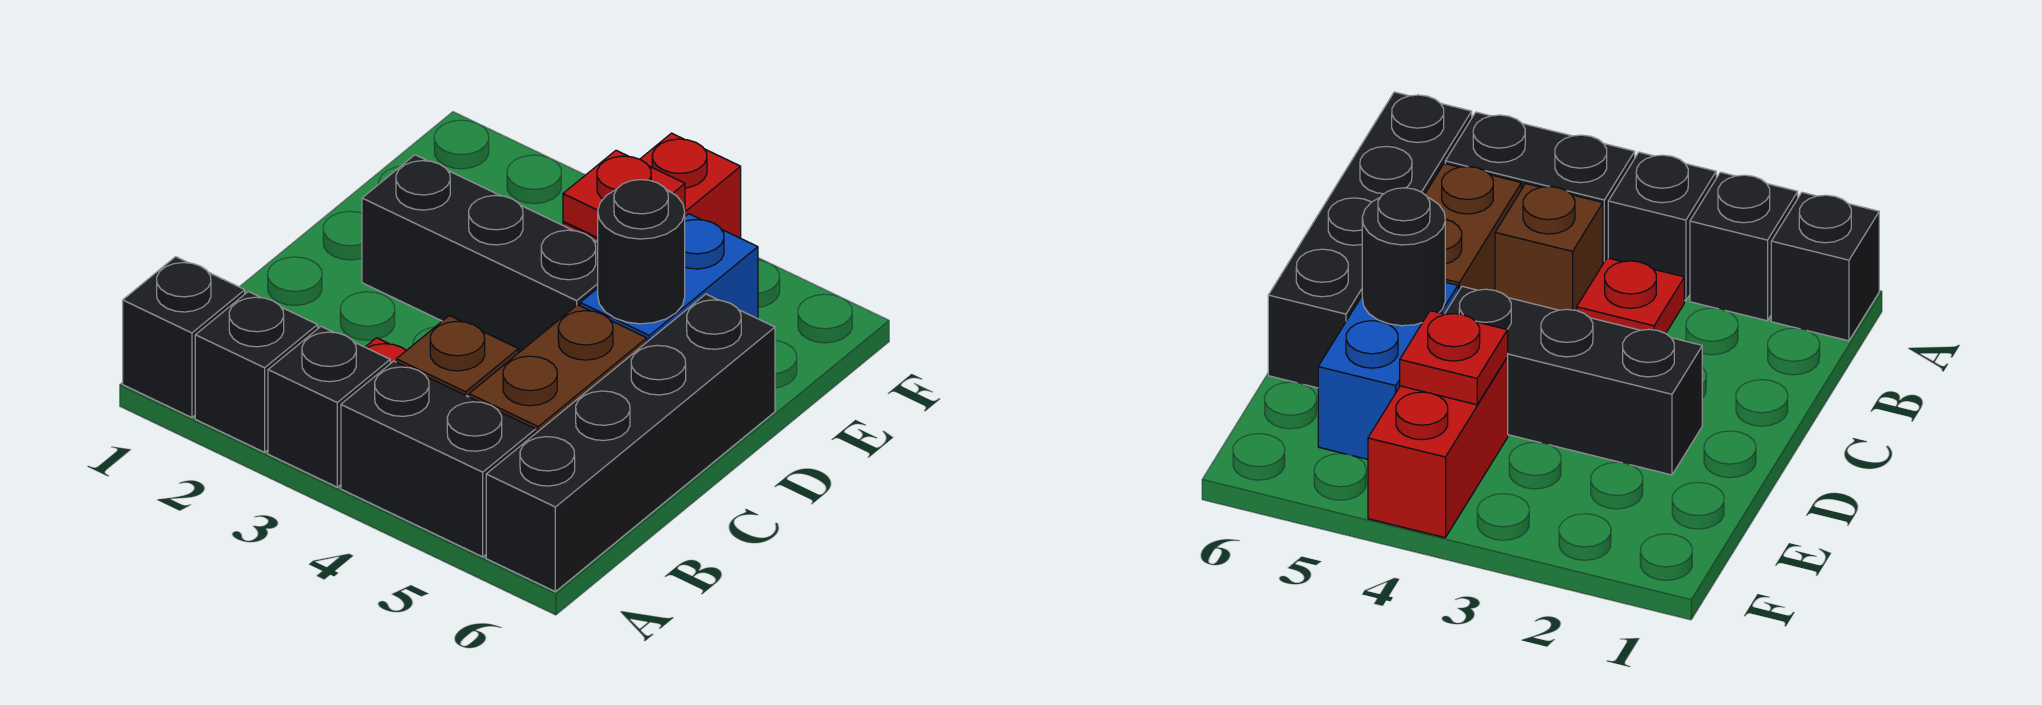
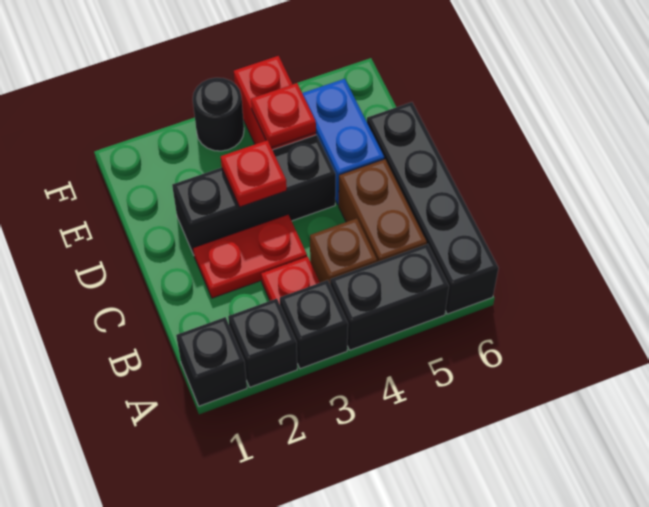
none -> red plate C2:C3 level 1
none -> red plate D3 level 2
black round brick D5 level 2 -> black round brick F3 level 1

